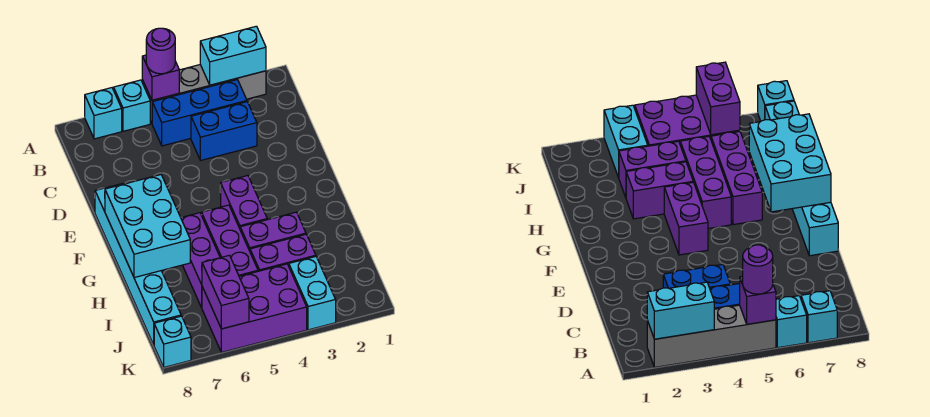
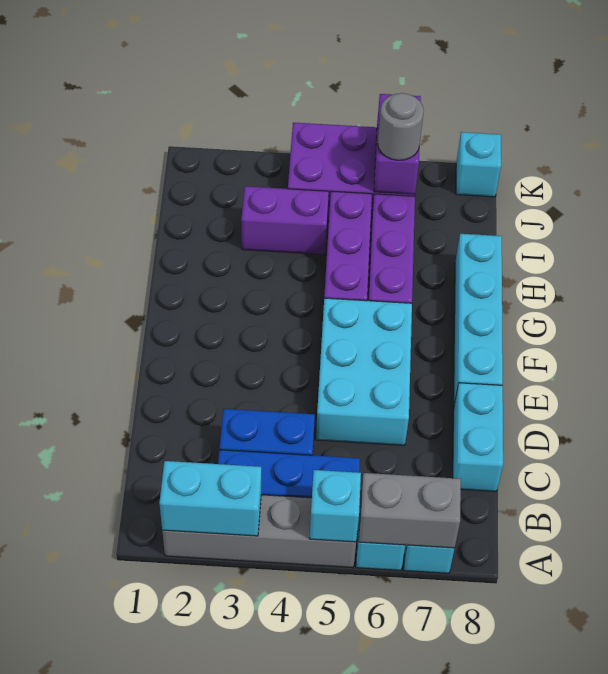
purple brick A5 level 2 -> cyan brick A5 level 2
purple round brick A5 level 3 -> none
none -> grey brick A6:A7 level 2
cyan brick E8:J8 level 1 -> cyan brick E8:H8 level 1
purple brick F4:G4 level 1 -> none
cyan brick F7:H8 level 2 -> cyan brick D5:F6 level 1
purple brick H3:H4 level 1 -> none
cyan brick J3:K3 level 1 -> cyan brick C8:D8 level 1
none -> grey round brick J6 level 3

